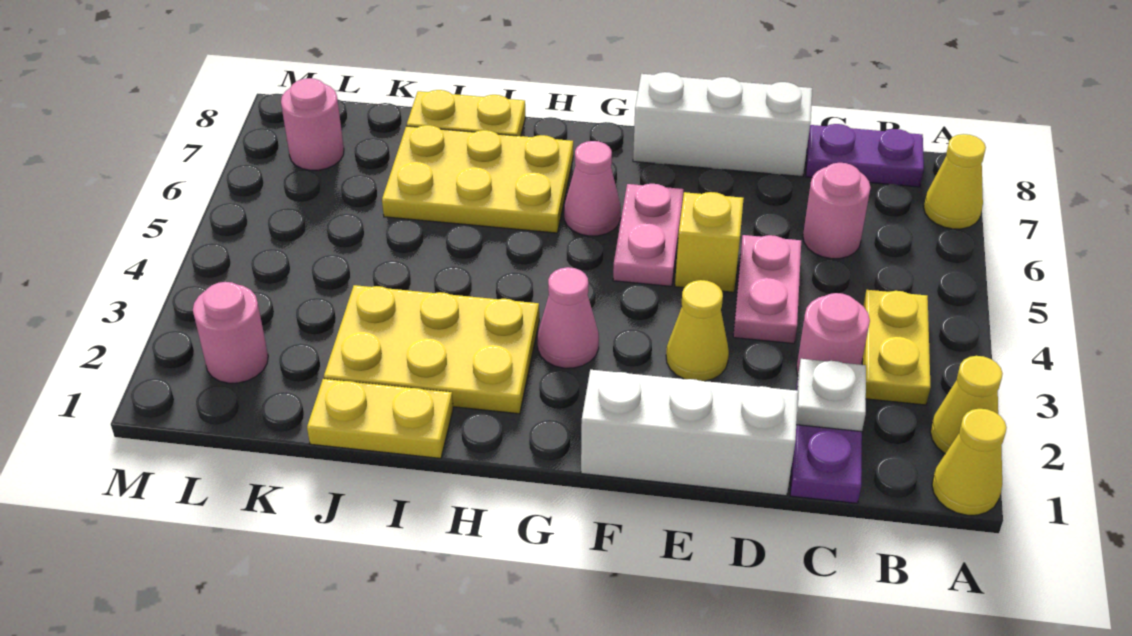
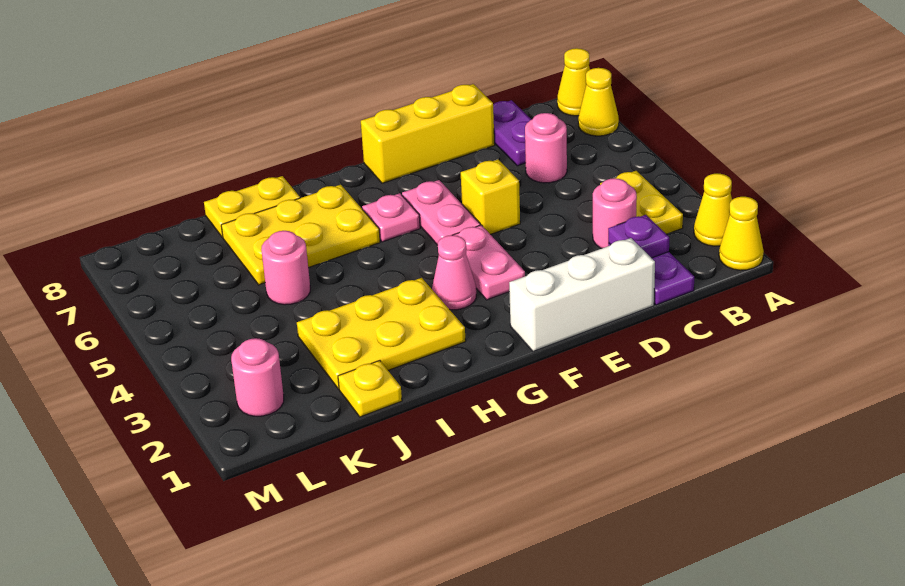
purple plate B8:C8 level 1 -> purple plate C7:C8 level 1
white plate C2 level 2 -> purple plate C2 level 2
pink plate D4:D5 level 1 -> pink plate F3:F4 level 1
white brick D8:F8 level 1 -> yellow brick D8:F8 level 1
yellow cone E3 level 1 -> yellow cone A8 level 1
pink cone G6 level 1 -> pink plate G6 level 1
yellow plate I1:J1 level 1 -> yellow plate J1 level 1
pink round brick L7 level 1 -> pink round brick J5 level 1

